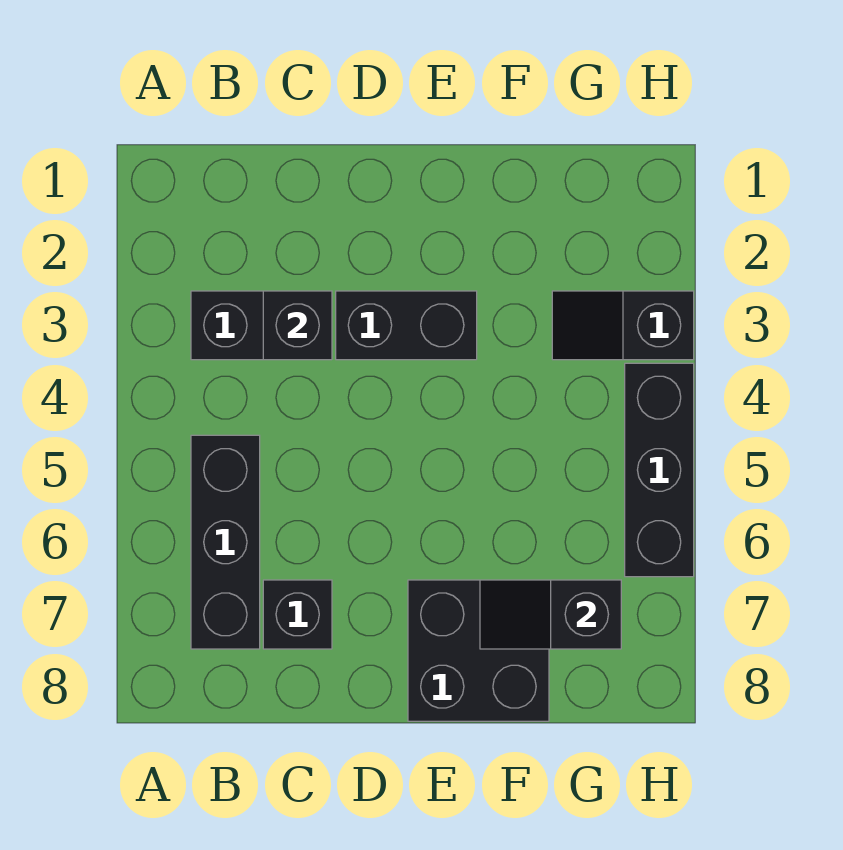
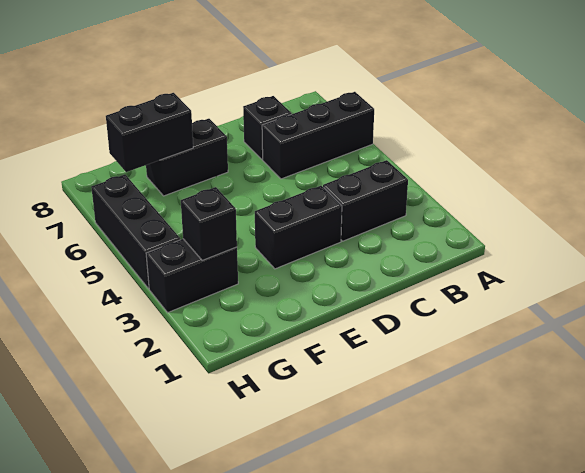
black brick B5:B7 level 1 -> black brick A6:C6 level 1
black brick C3 level 2 -> black brick G3 level 2
black brick E7:F8 level 1 -> black brick E7:F7 level 1
black slope F7:G7 level 2 top G -> black brick F7:G7 level 2
black slope G3:H3 level 1 top H -> black brick G3:H3 level 1

